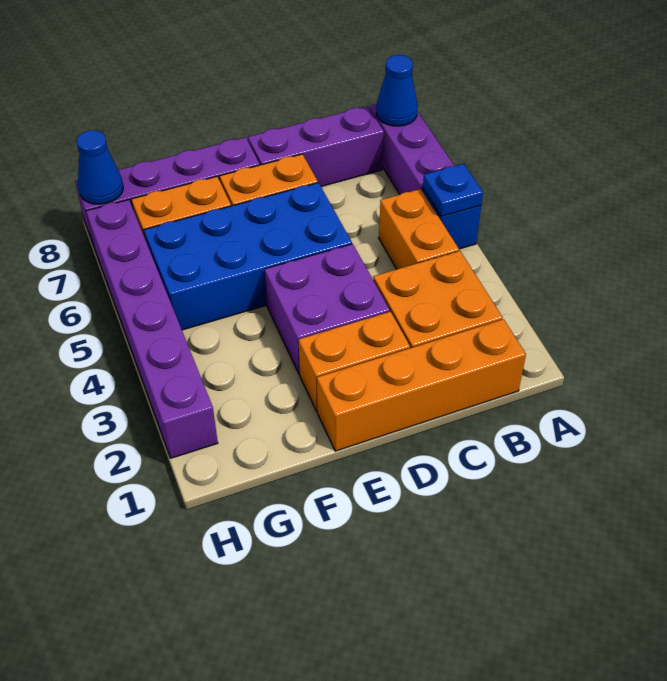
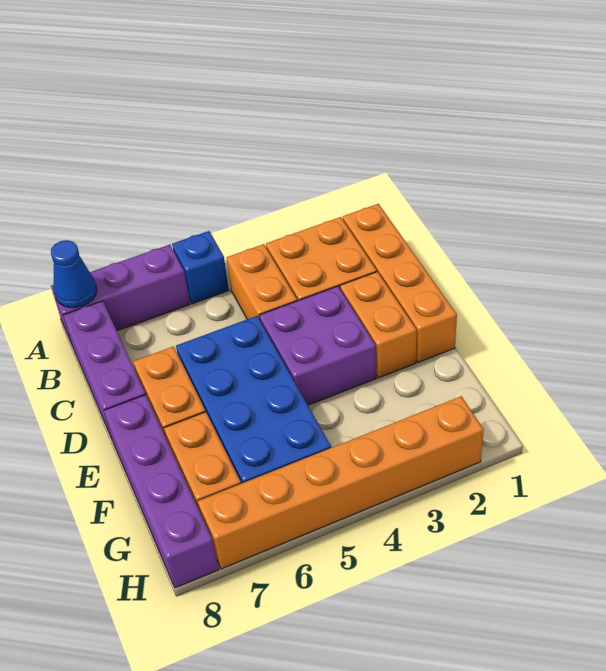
blue plate A5 level 2 -> none
orange brick B4:B5 level 1 -> orange brick B4:C4 level 1
purple brick H2:H7 level 1 -> orange brick H2:H7 level 1
blue cone H8 level 2 -> none

